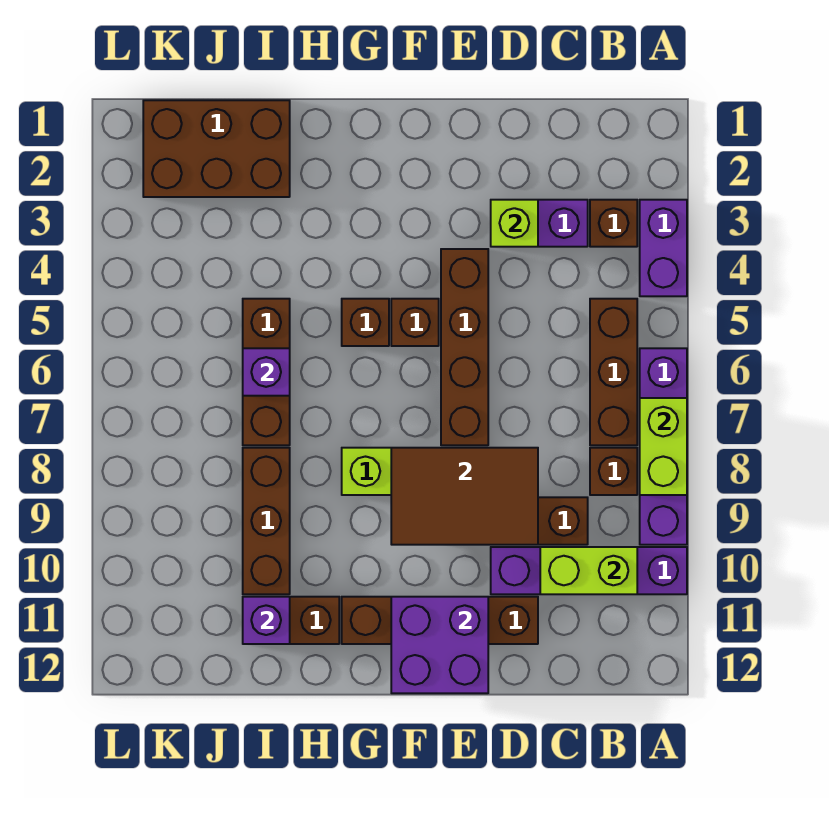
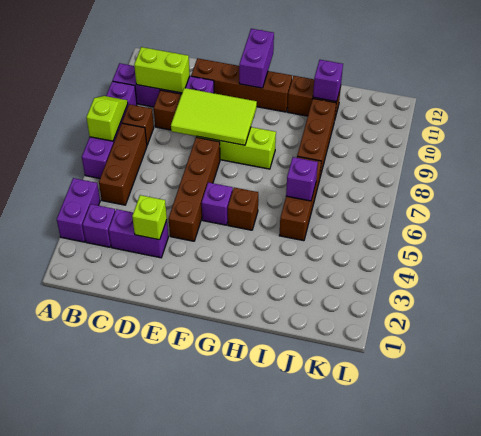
lime brick A7:A8 level 2 -> lime slope A7:A8 level 2 top 7
brown brick B3 level 1 -> purple brick B3 level 1
brown tile D8:F9 level 2 -> lime tile D8:F9 level 2
purple brick E11:F12 level 2 -> purple brick F11:F12 level 2
brown brick F5 level 1 -> purple brick F5 level 1
brown brick I1:K2 level 1 -> none

